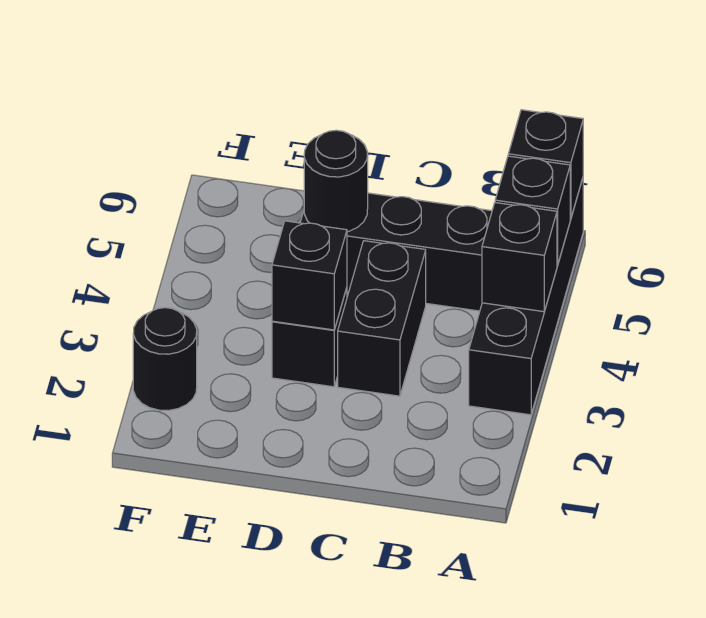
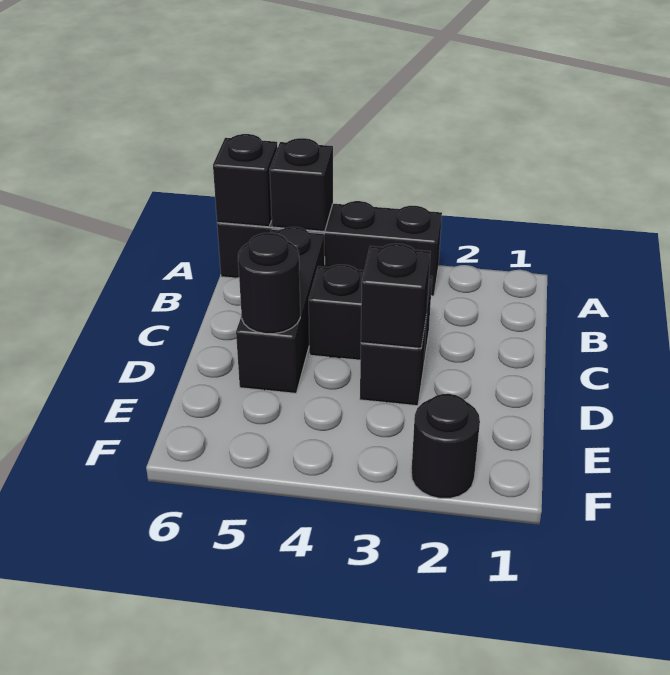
black brick A4 level 2 -> none

